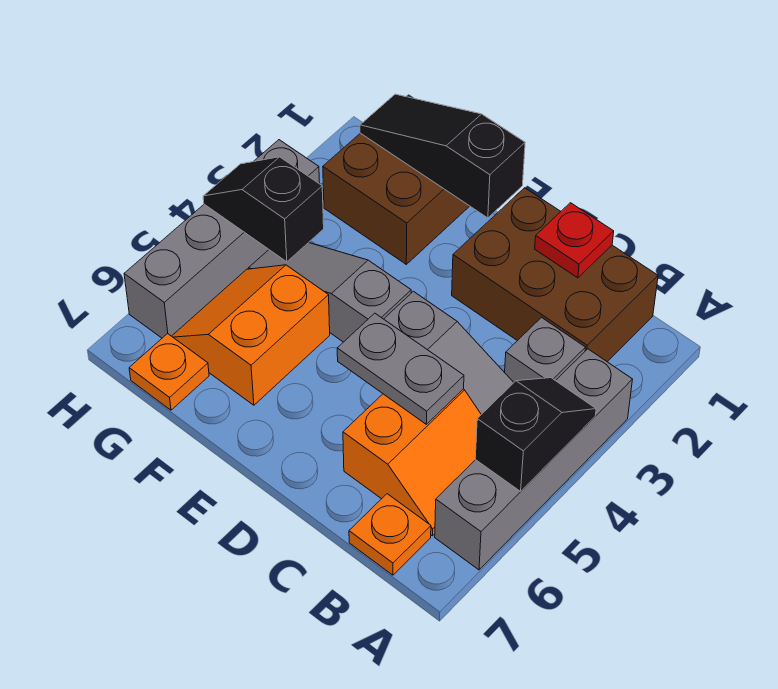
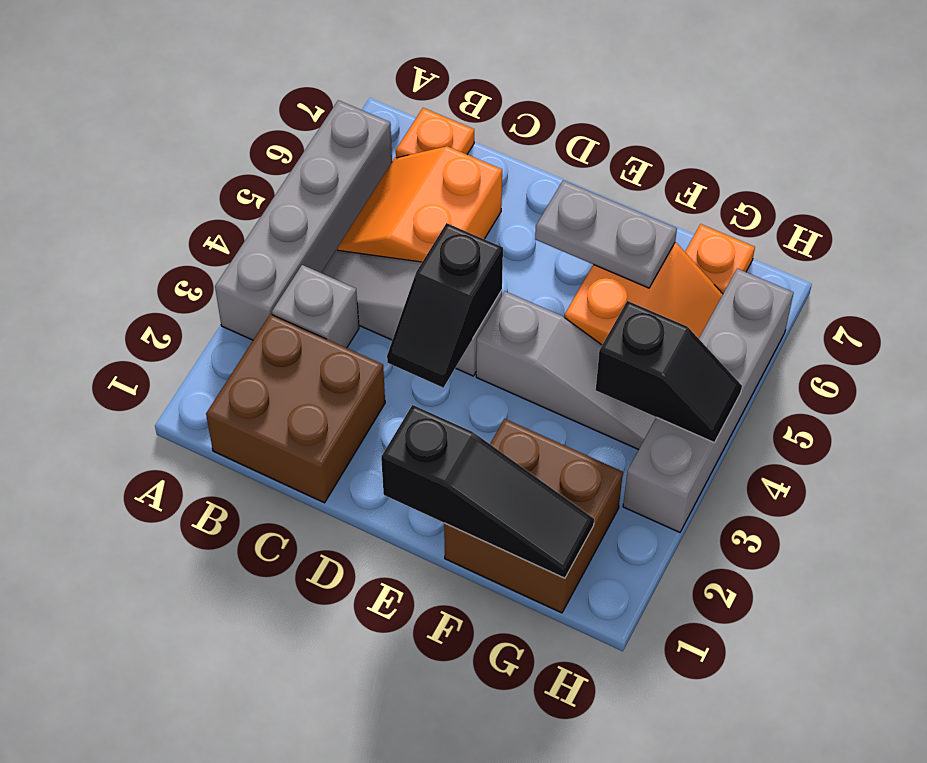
black slope A4:A5 level 2 top 5 -> black slope D3:D4 level 2 top 4
brown brick B1:D2 level 1 -> brown brick B1:C2 level 1
red plate C1 level 2 -> none
grey plate C5:D5 level 2 -> grey plate E6:F6 level 2

